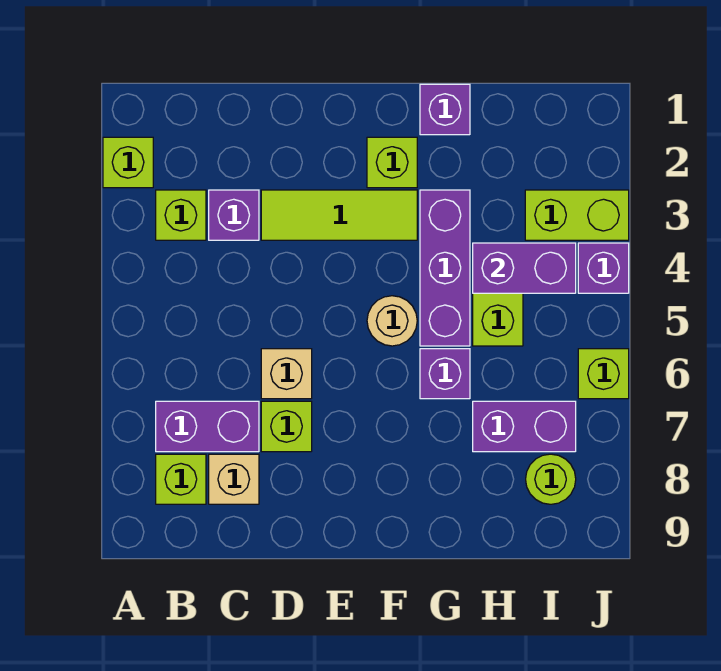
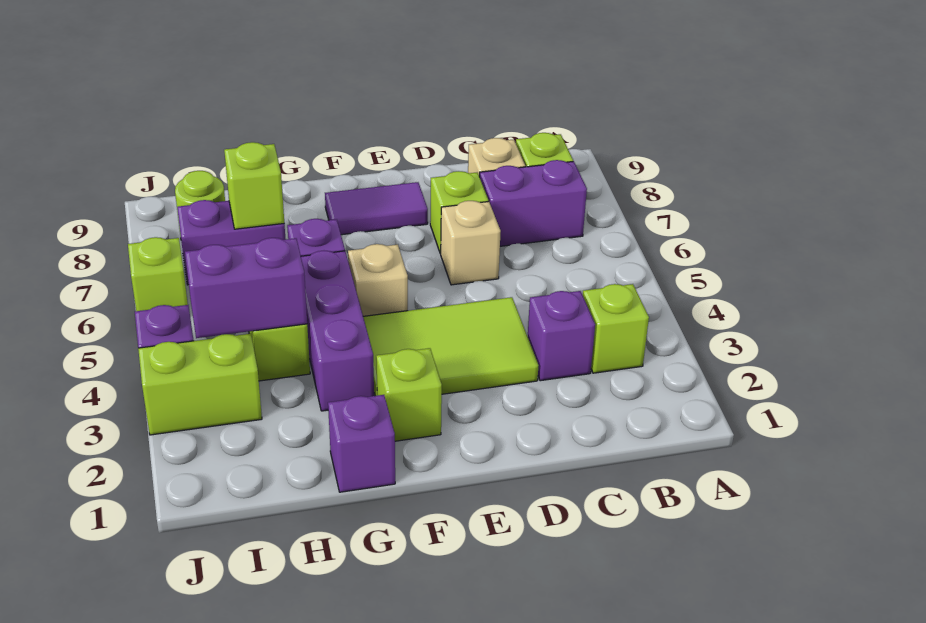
lime brick A2 level 1 -> lime brick H7 level 2
lime tile D3:F3 level 1 -> lime tile D3:F4 level 1
none -> purple tile E8:F8 level 1
tan round brick F5 level 1 -> tan brick F5 level 1

